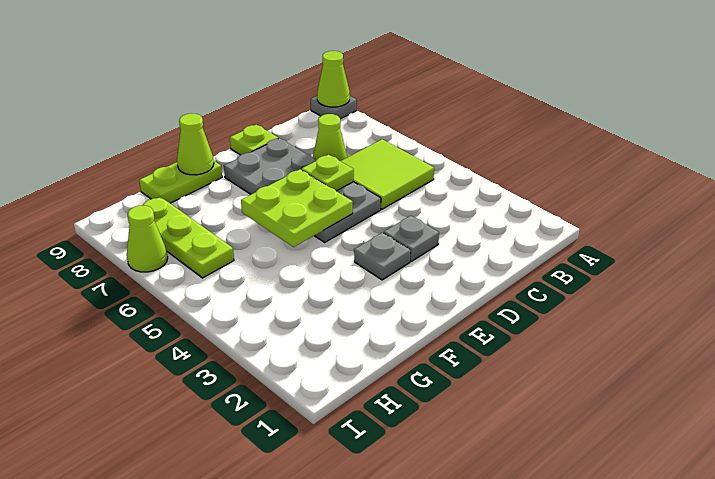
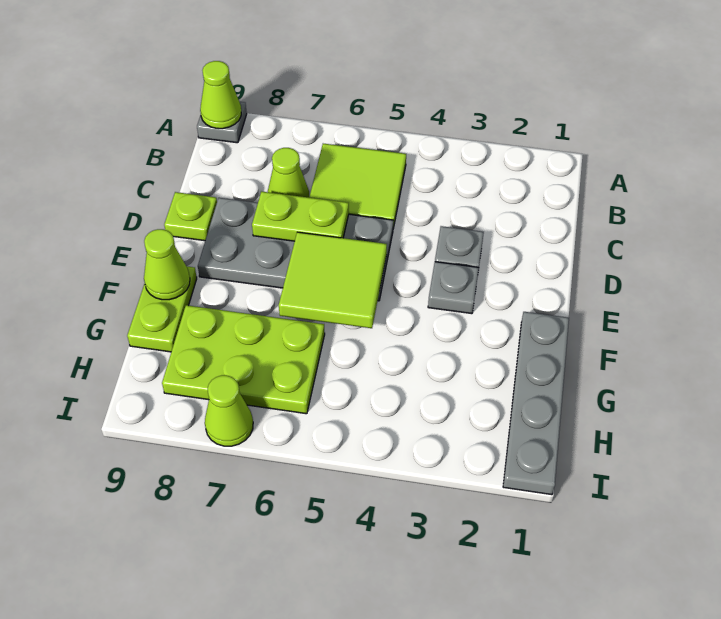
lime plate D6 level 2 -> lime plate D6:D7 level 2
lime plate E5:F6 level 2 -> lime tile E5:F6 level 2
none -> grey plate F1:I1 level 1
lime plate H6:H8 level 1 -> lime plate G6:H8 level 1

